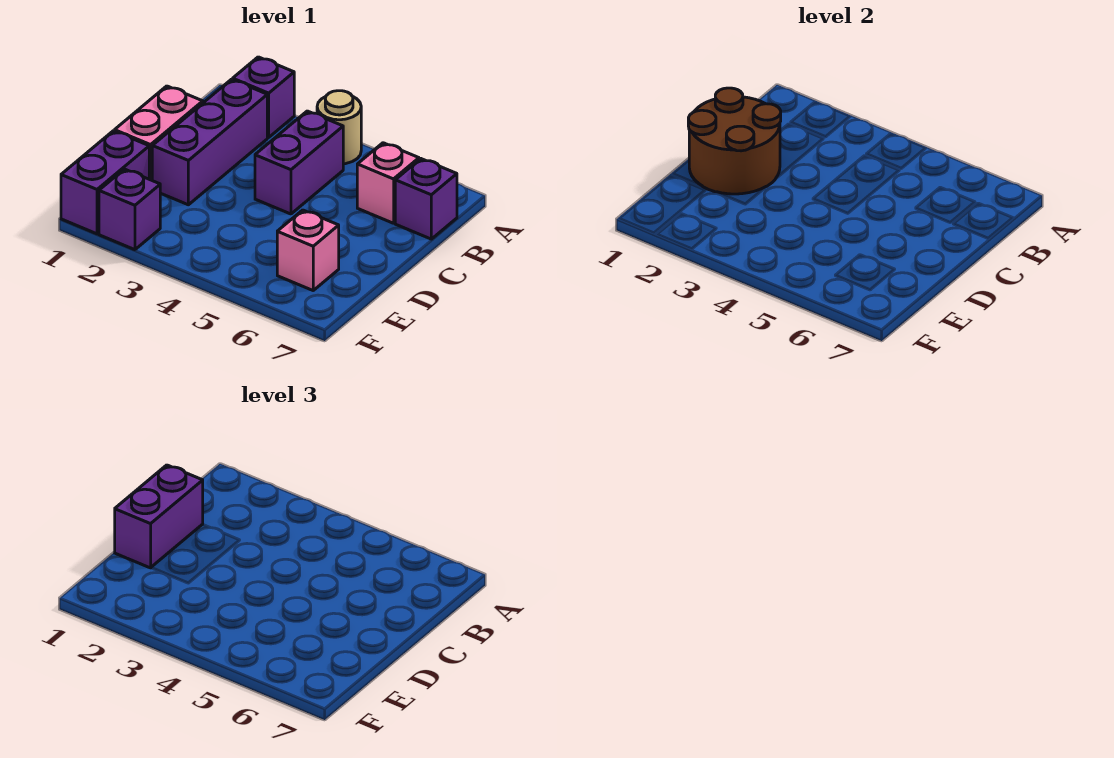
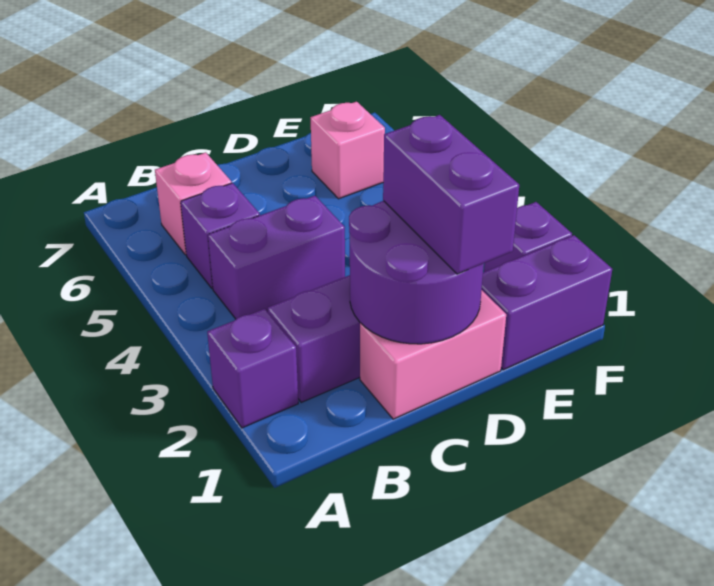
tan round brick A4 level 1 -> none
purple brick B7 level 1 -> purple brick B5 level 1
brown round brick C1:D2 level 2 -> purple round brick C1:D2 level 2
purple brick C1:D1 level 3 -> purple brick D1:D2 level 3

